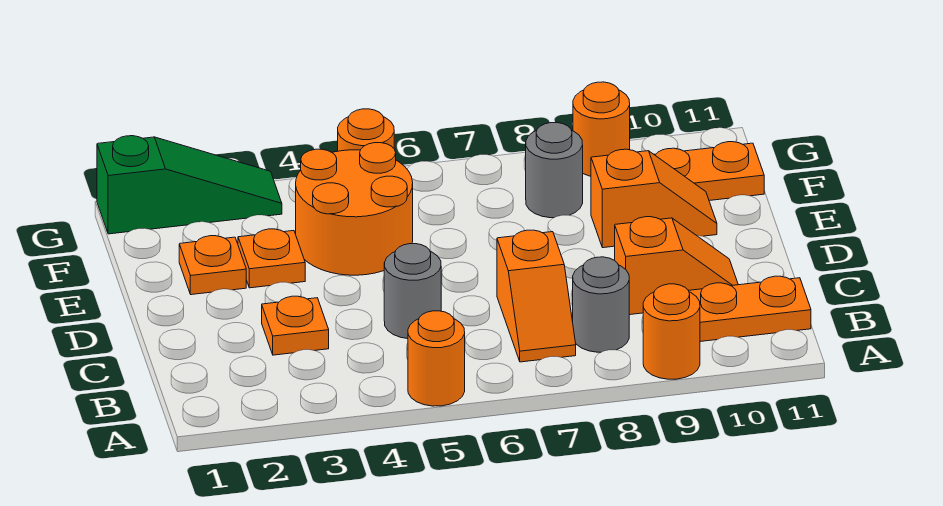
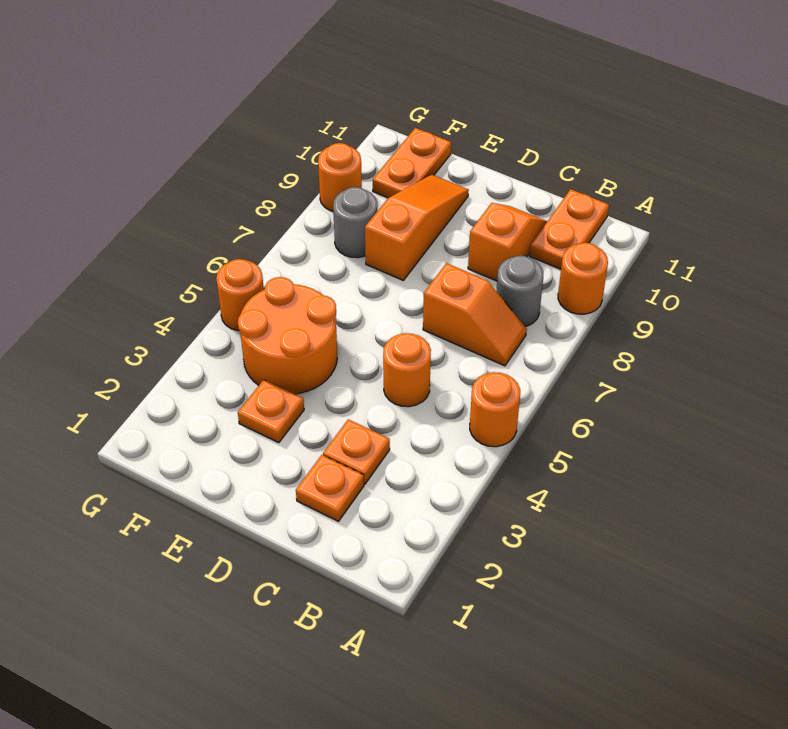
grey round brick C5 level 1 -> orange round brick C5 level 1
orange plate E2 level 1 -> orange plate C2 level 1
orange slope E9:E10 level 1 top 9 -> orange slope E8:E10 level 1 top 8
green slope G1:G3 level 1 top 1 -> none

